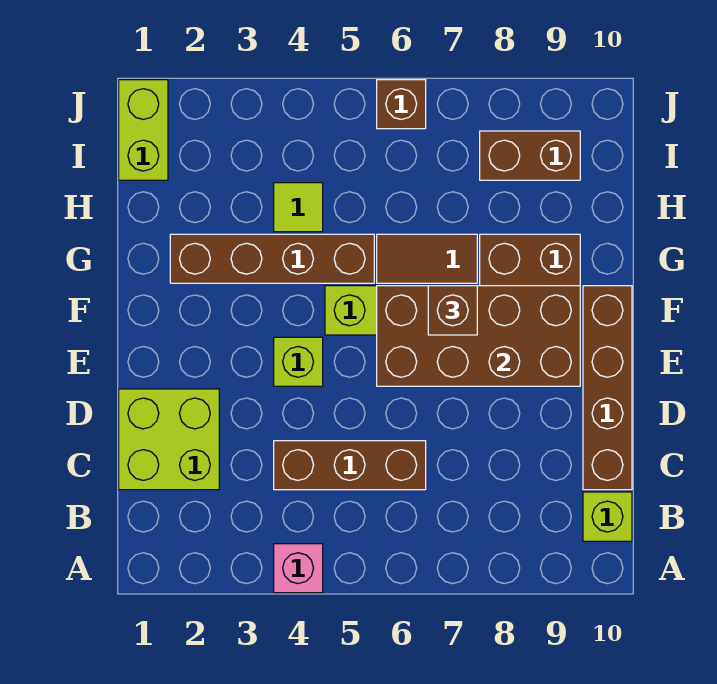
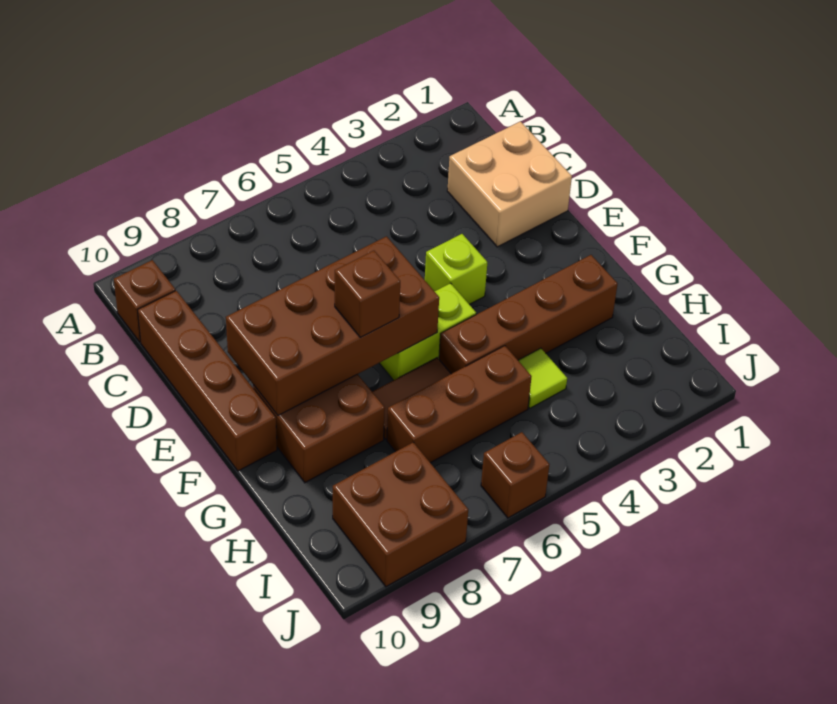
pink brick A4 level 1 -> none
lime brick B10 level 1 -> brown brick B10 level 1
lime brick C1:D2 level 1 -> tan brick C1:D2 level 1
brown brick C4:C6 level 1 -> brown brick H5:H7 level 1
lime brick I1:J1 level 1 -> none
brown brick I8:I9 level 1 -> brown brick I8:J9 level 1

